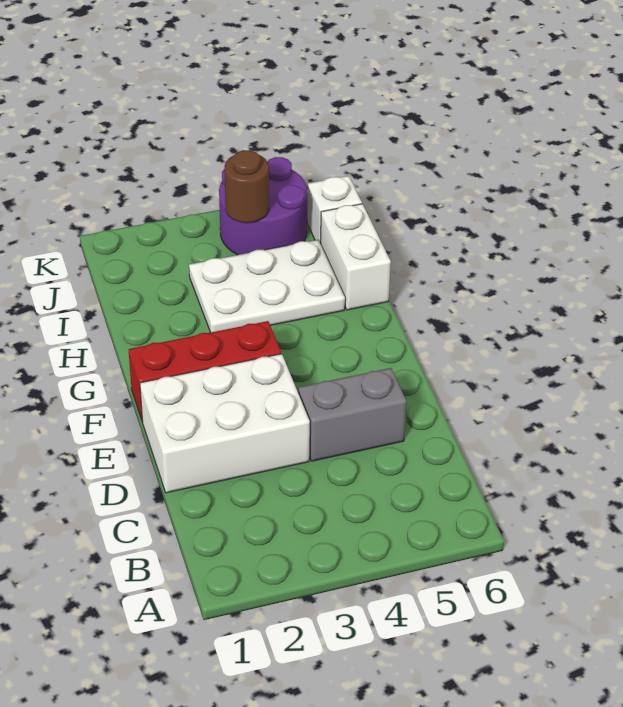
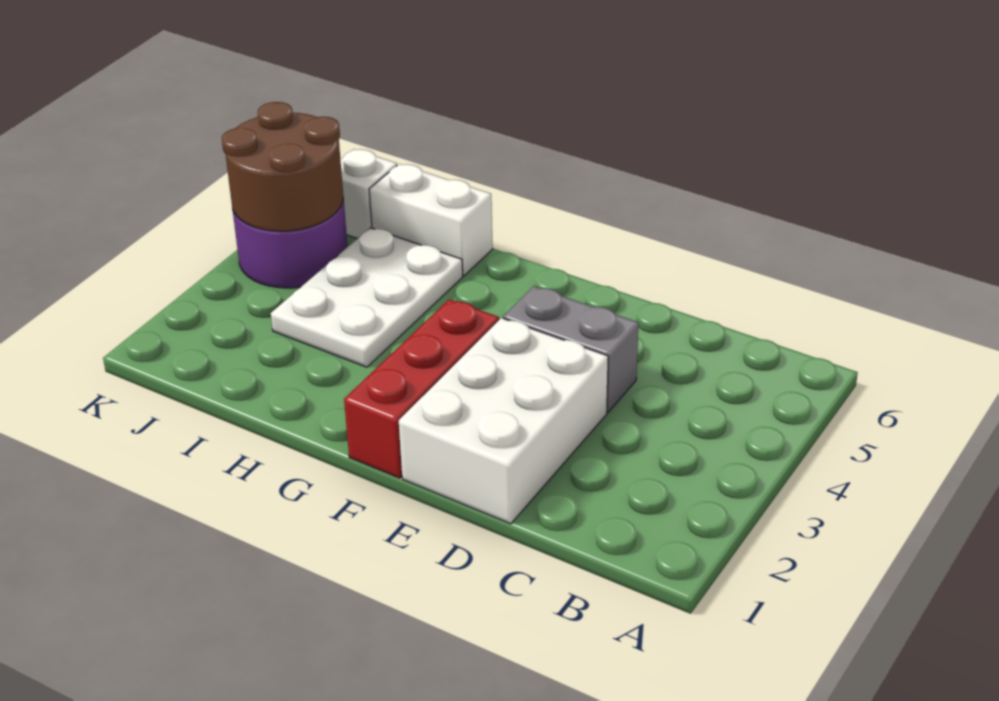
grey brick D4:D5 level 1 -> grey brick D4:E4 level 1
brown round brick J4 level 2 -> brown round brick J4:K5 level 2

